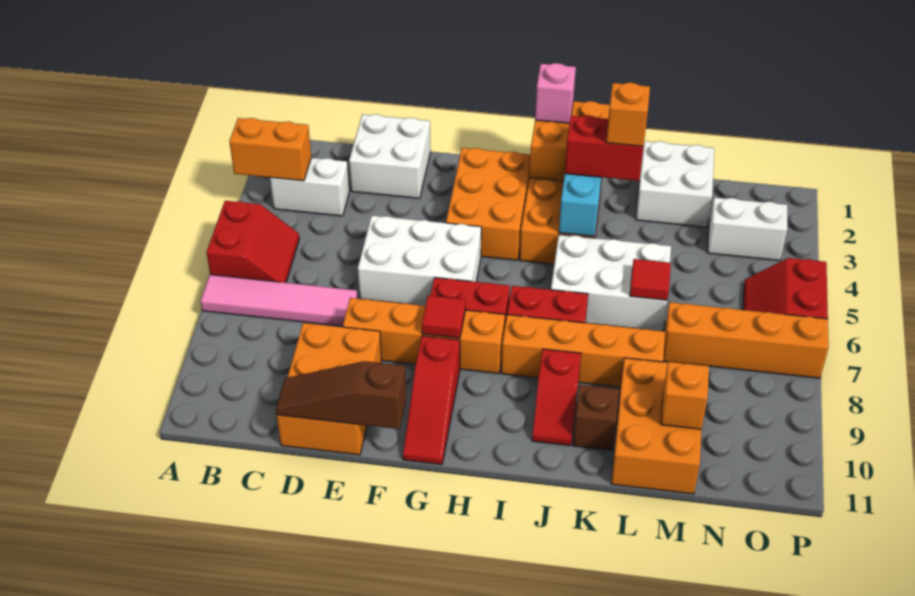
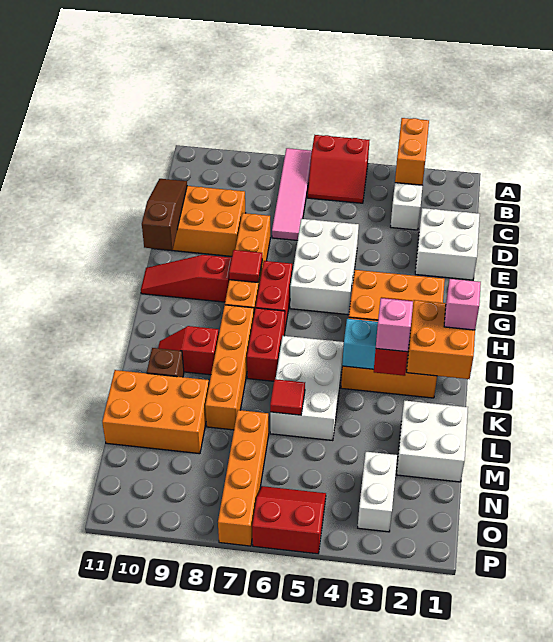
orange brick K3 level 4 -> pink brick K3 level 4
orange brick M10 level 2 -> none

